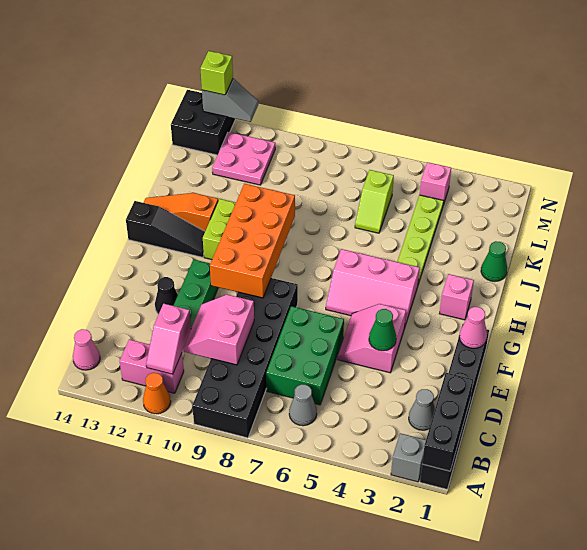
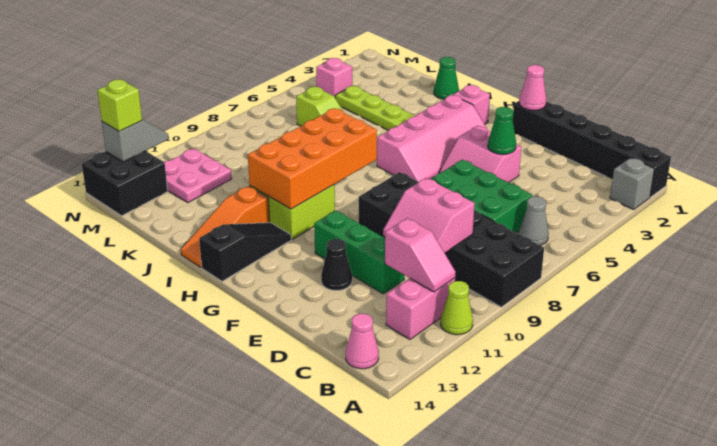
black brick A1:C1 level 2 -> none
orange cone A11 level 1 -> lime cone A11 level 1
grey cone C2 level 1 -> none
orange brick F9:I10 level 2 -> orange brick H8:I11 level 2
pink slope G4:H6 level 1 top H -> pink slope G3:H6 level 1 top H

